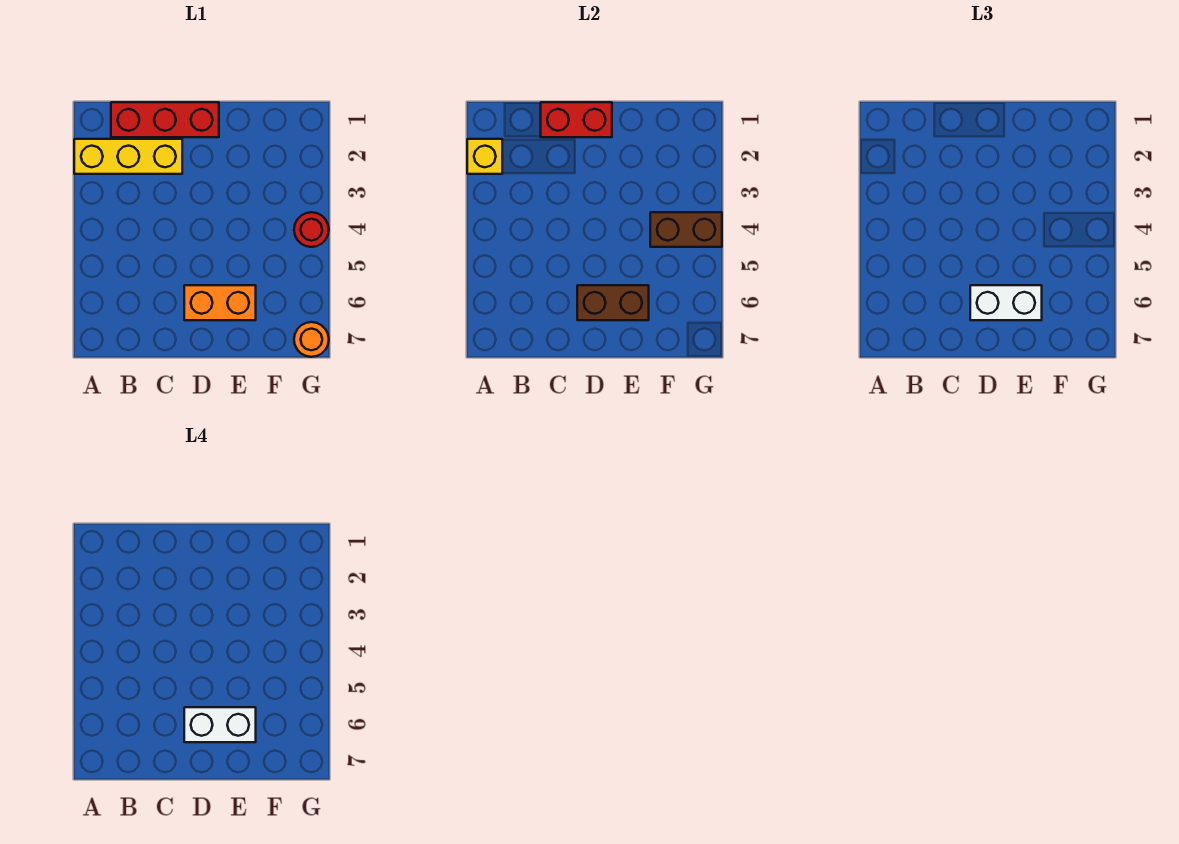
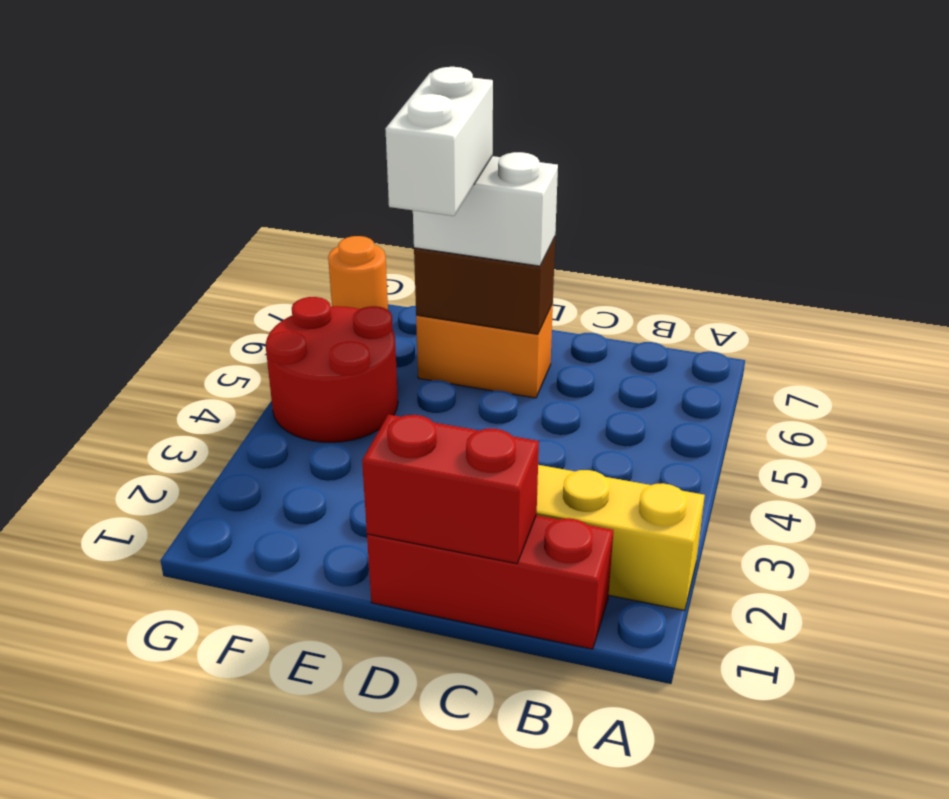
yellow brick A2 level 2 -> none
white brick D6:E6 level 4 -> white brick E5:E6 level 4
brown brick F4:G4 level 2 -> none
red round brick G4 level 1 -> red round brick F4:G5 level 1

